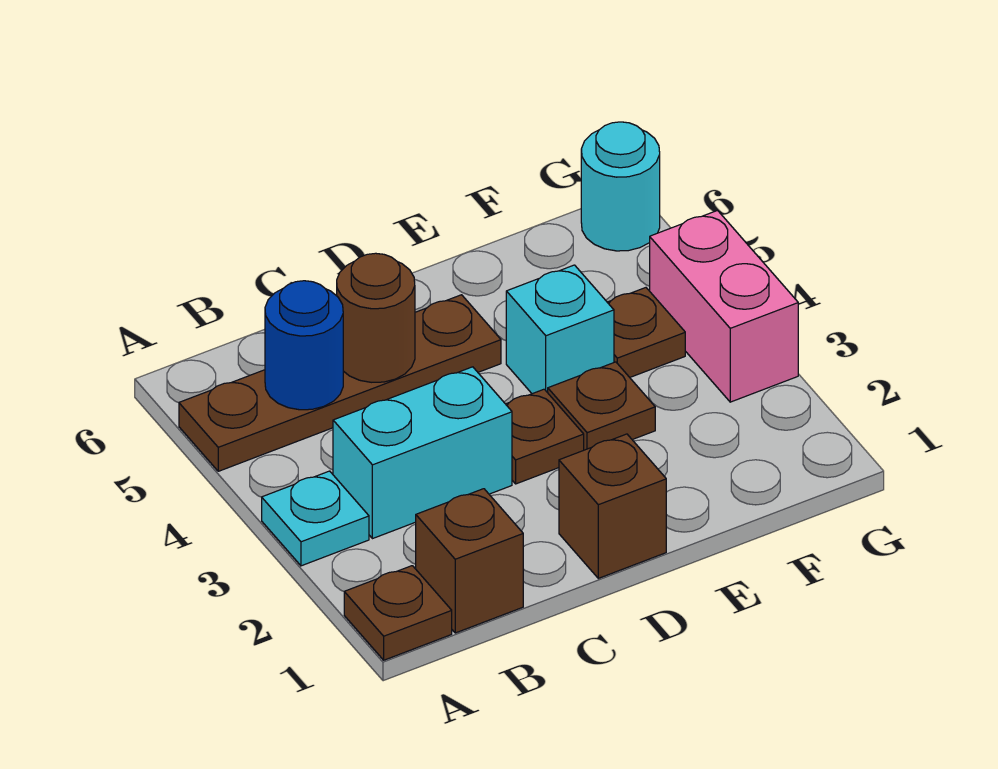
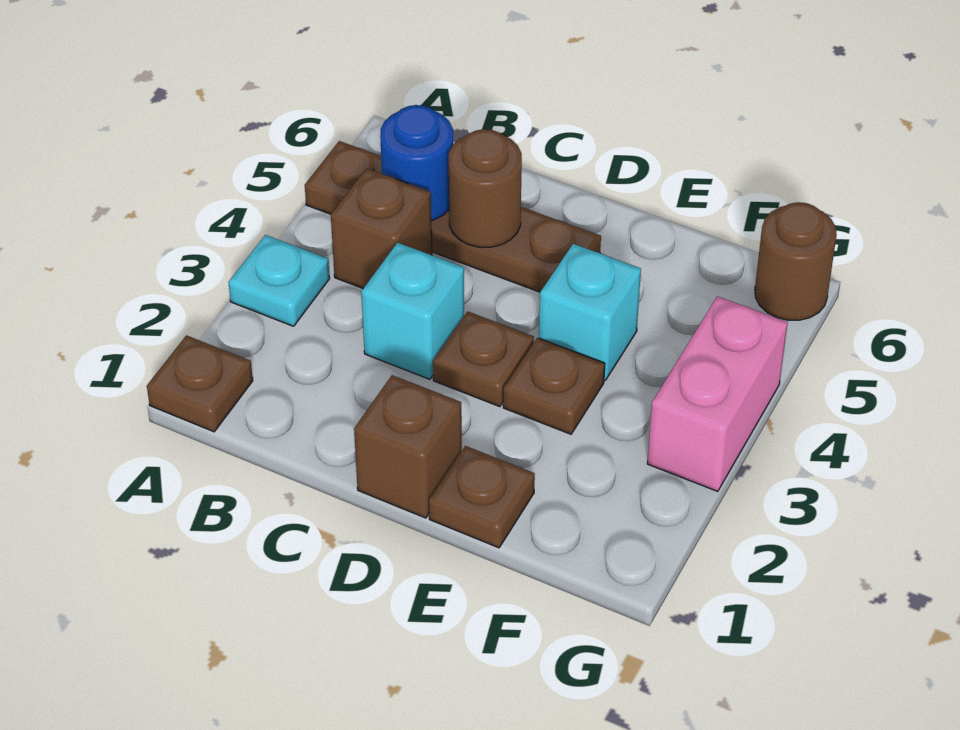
brown brick B1 level 1 -> brown brick B4 level 1
cyan brick B3:C3 level 1 -> cyan brick C3 level 1
brown plate F4 level 1 -> brown plate E1 level 1
cyan round brick G6 level 1 -> brown round brick G6 level 1

